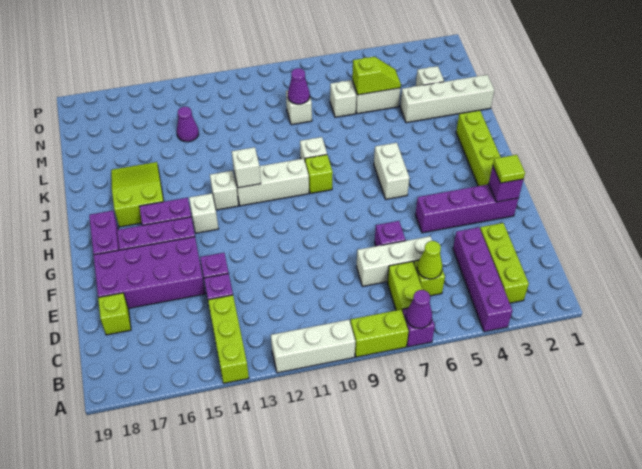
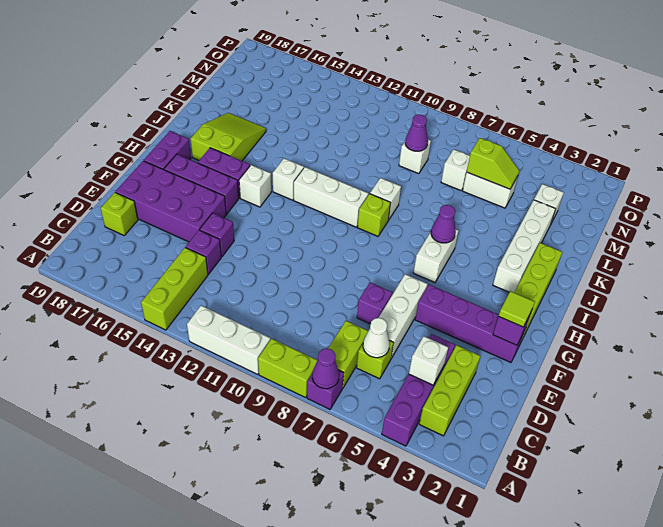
lime cone C6 level 2 -> white cone C6 level 2
white brick D6:D8 level 1 -> white brick D6:F6 level 1
white brick I12 level 2 -> white brick C4 level 2
white brick L1:L4 level 1 -> white brick I3:L3 level 1
purple cone M14 level 1 -> purple cone I6 level 2

